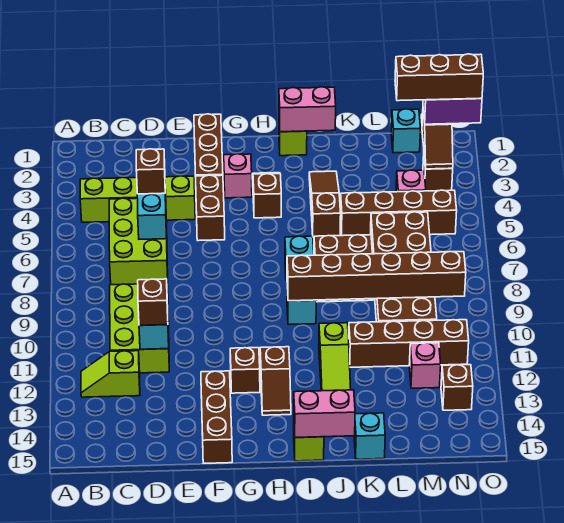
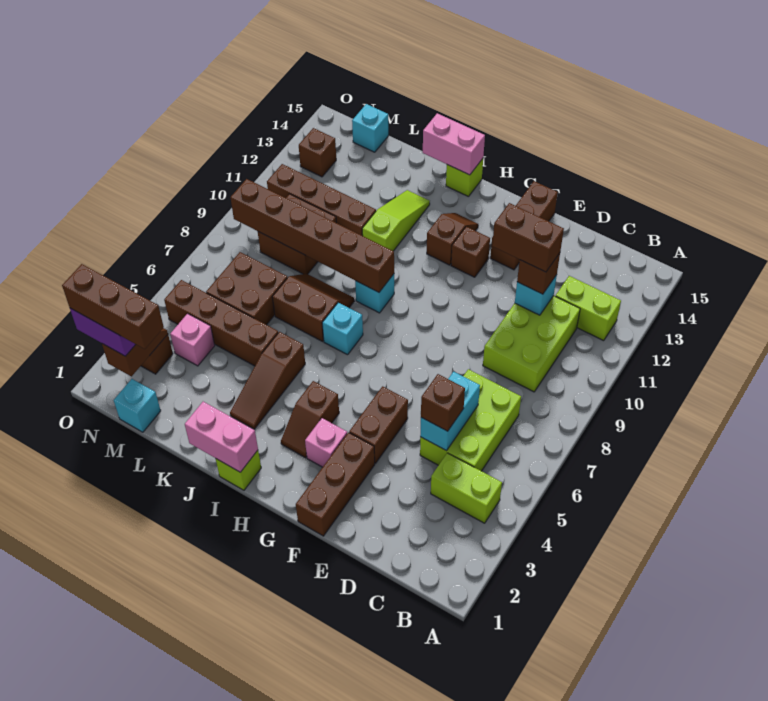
lime brick B4:E4 level 1 -> lime brick B4:C4 level 1
lime slope B12:C12 level 1 top C -> lime brick B12:C12 level 1
none -> brown brick D11:E11 level 4
cyan brick K15 level 1 -> cyan brick M15 level 1
pink brick M12 level 1 -> none

